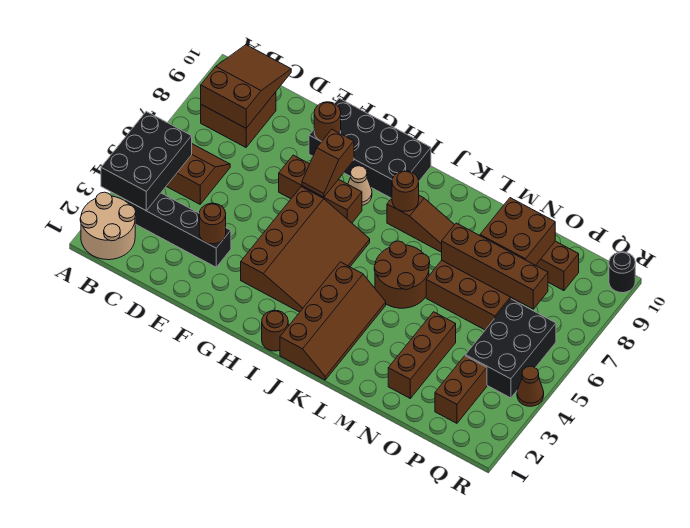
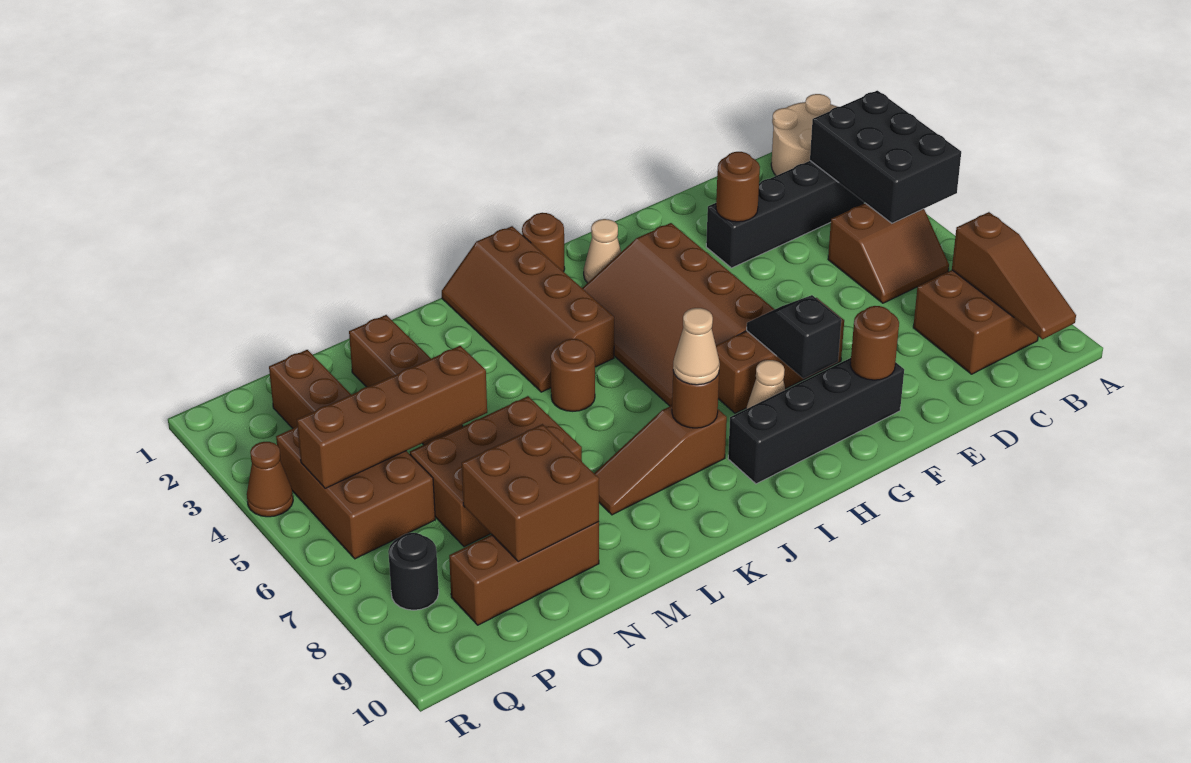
brown slope B8:C10 level 2 top 8 -> brown slope B8:B10 level 2 top 8
black brick F9:I10 level 1 -> black brick F9:I9 level 1
brown slope G7:G8 level 2 top 8 -> black slope G7:G8 level 2 top 8
none -> tan cone H2 level 1
none -> tan cone J8 level 3
brown round brick K5:L6 level 1 -> brown round brick K5 level 1
brown brick M7:P7 level 2 -> brown brick N5:Q5 level 2
black brick P4:Q6 level 1 -> brown brick P4:Q6 level 1
black round brick R10 level 1 -> black round brick Q8 level 1

